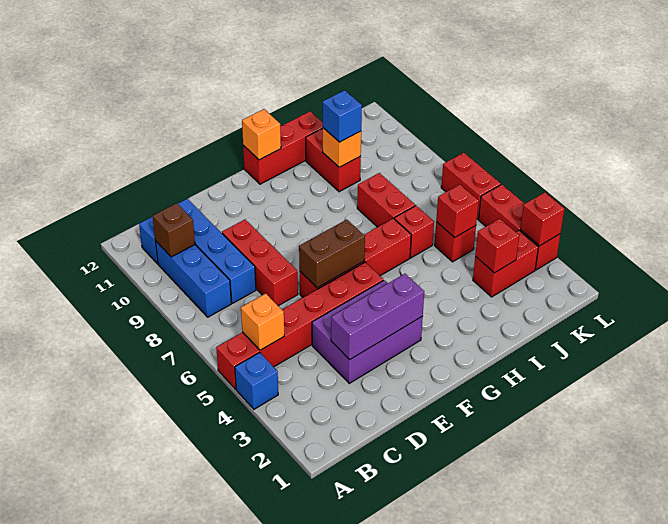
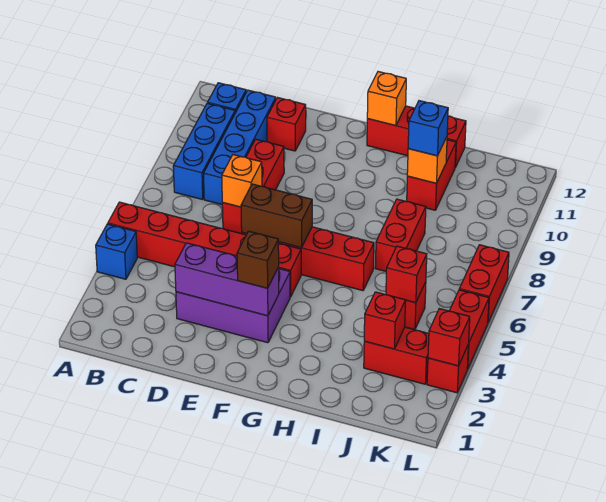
orange brick B5 level 2 -> orange brick D7 level 2
brown brick B10 level 2 -> brown brick F3 level 3
red brick I6 level 1 -> red brick D11 level 1

